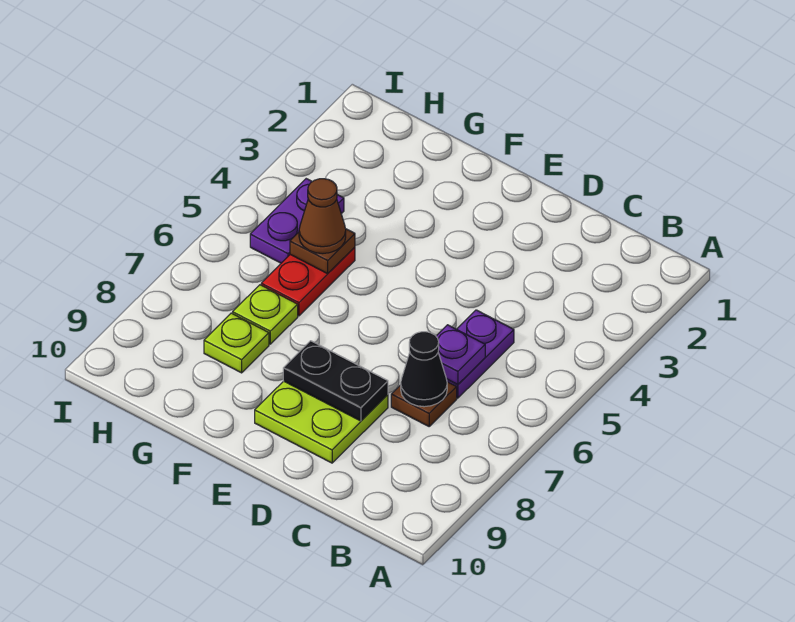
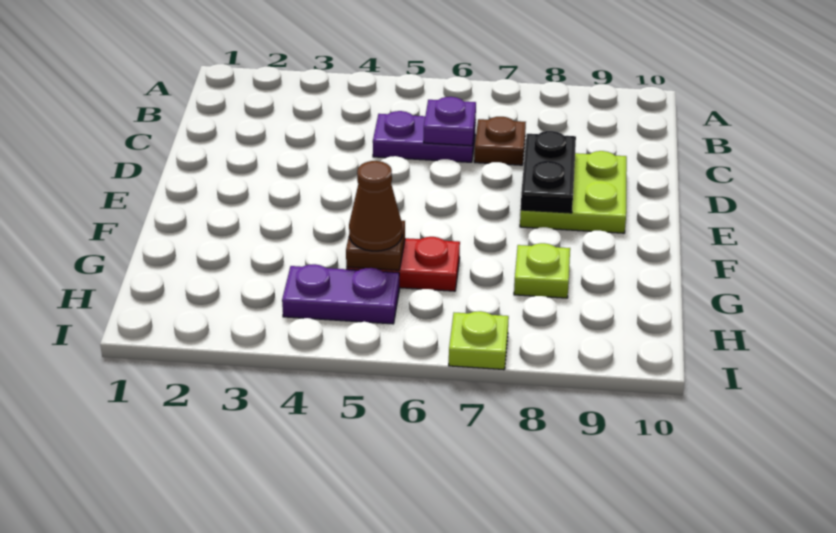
black cone C7 level 2 -> none
lime plate G7 level 1 -> lime plate I7 level 1

